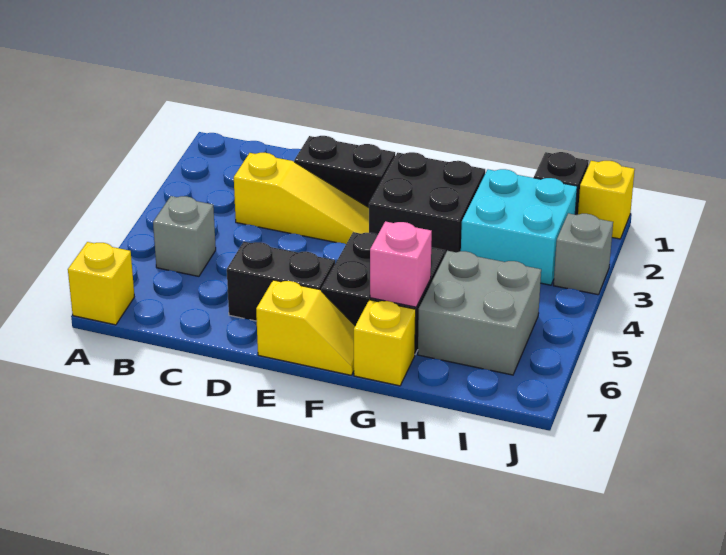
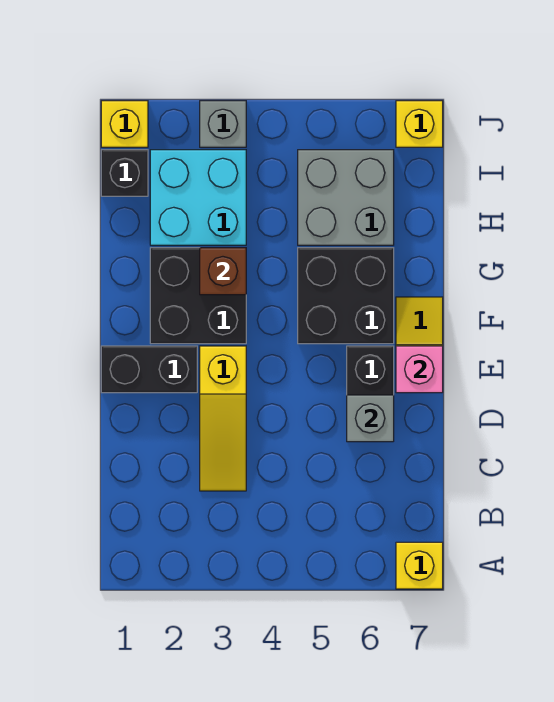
grey brick B5 level 1 -> grey brick D6 level 2
yellow slope C3:E3 level 1 top C -> yellow slope C3:E3 level 1 top E
black brick D2:E2 level 1 -> black brick E1:E2 level 1
none -> brown brick G3 level 2
pink brick G6 level 2 -> pink brick E7 level 2
yellow brick G7 level 1 -> yellow brick J7 level 1

